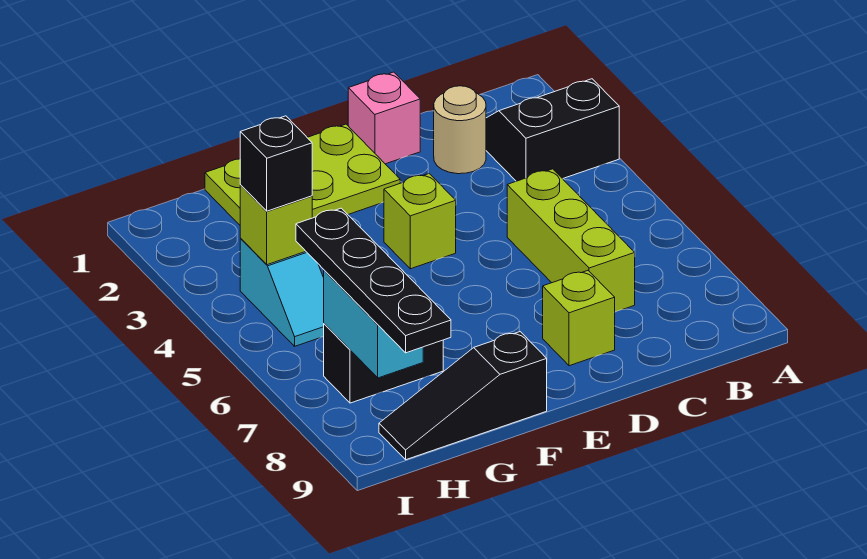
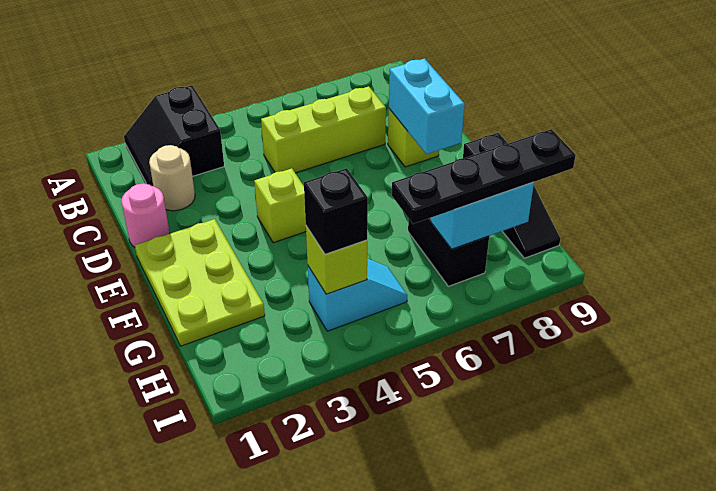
pink brick D1 level 1 -> pink round brick D1 level 1
none -> cyan brick D8:E8 level 2

